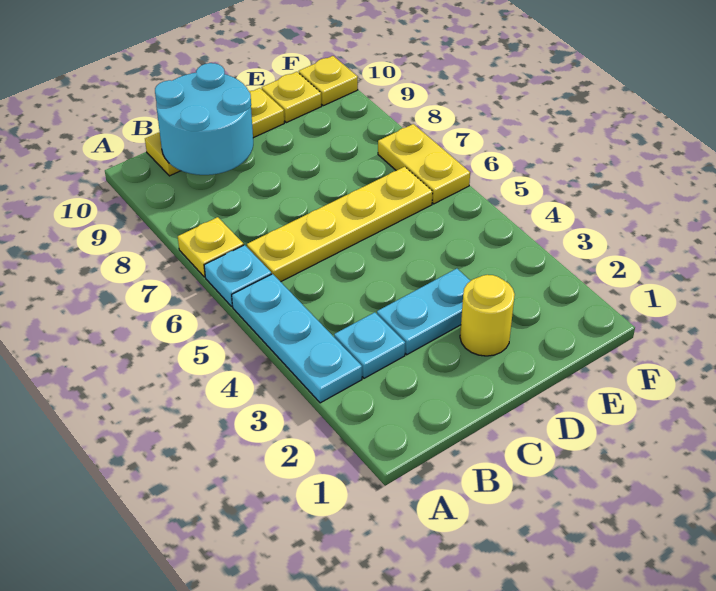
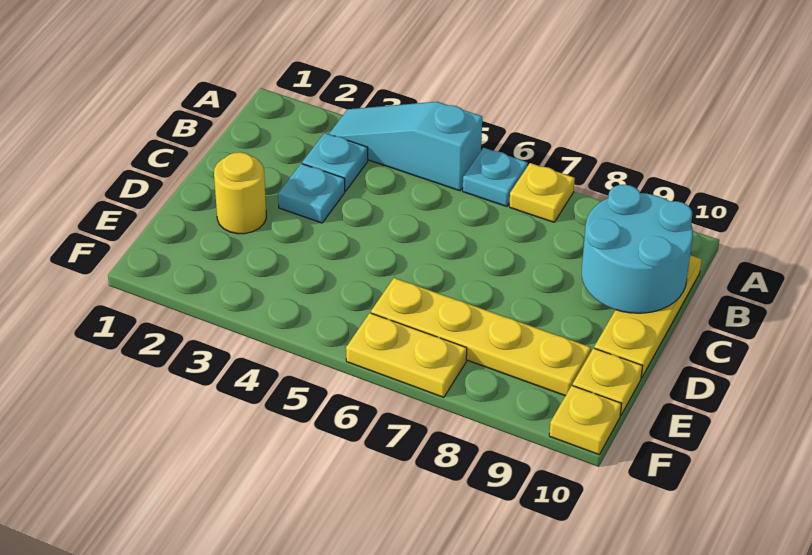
cyan plate A3:A5 level 1 -> cyan slope A3:A5 level 1 top 5
yellow plate B6:E6 level 1 -> yellow plate E6:E9 level 1
cyan plate C3:D3 level 1 -> cyan plate C3 level 1

